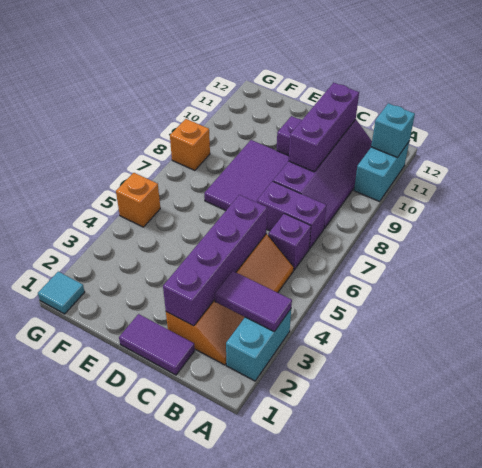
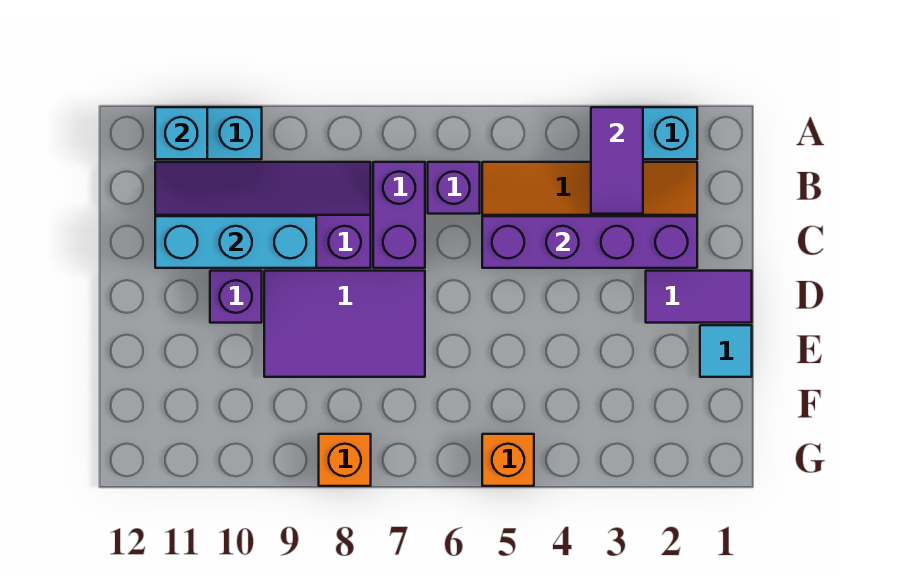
purple tile C1:D1 level 1 -> purple tile D1:D2 level 1
purple brick C9:C11 level 2 -> cyan brick C9:C11 level 2
cyan tile G1 level 1 -> cyan tile E1 level 1

